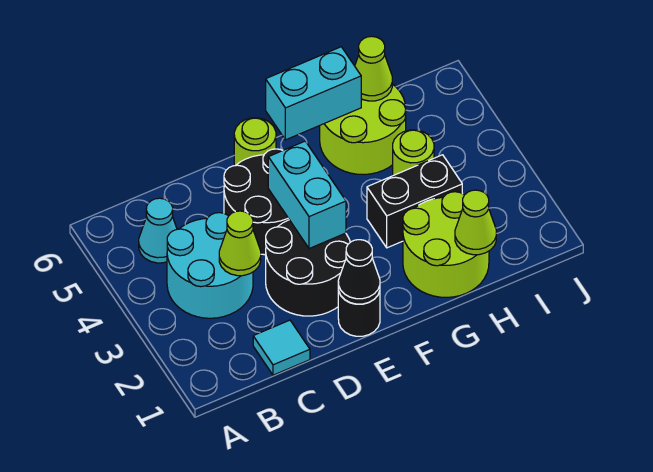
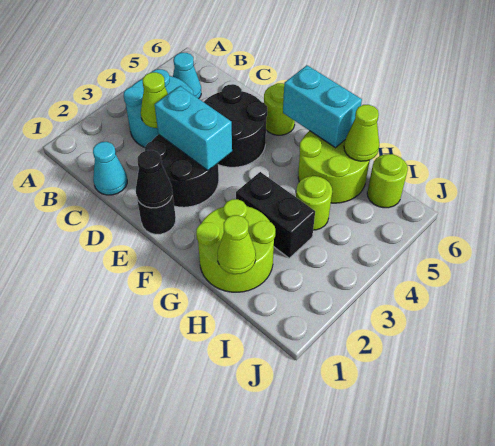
cyan tile C1 level 1 -> cyan cone C1 level 1
cyan brick E3:E4 level 2 -> cyan brick D3:E3 level 2
none -> lime round brick I6 level 1

